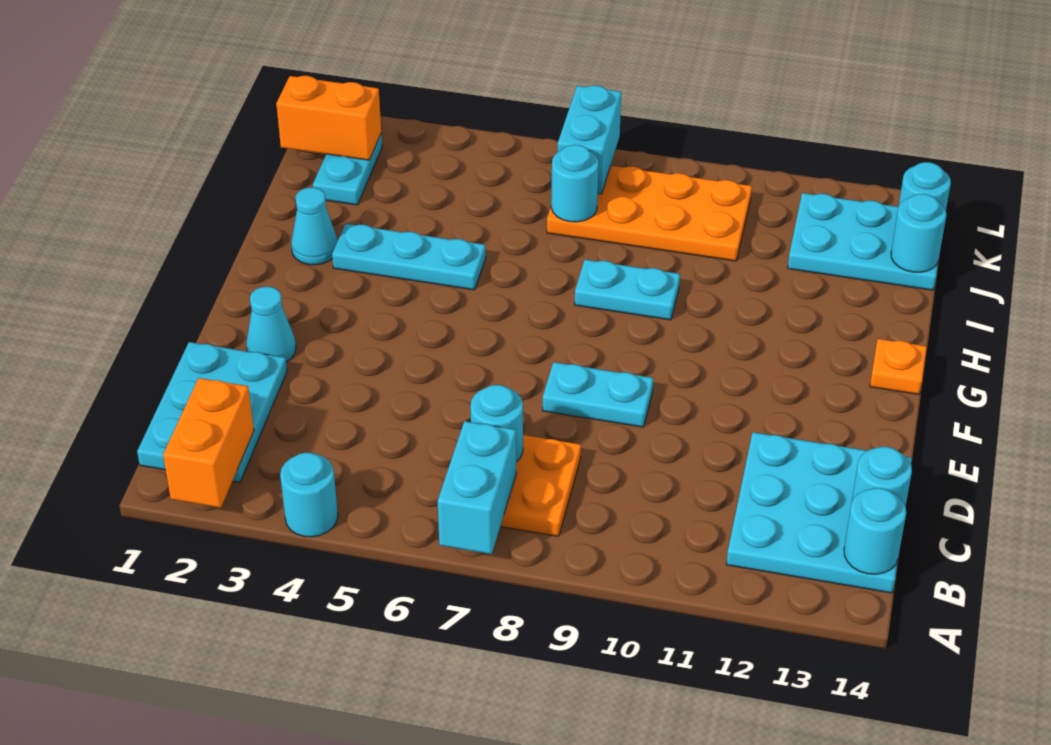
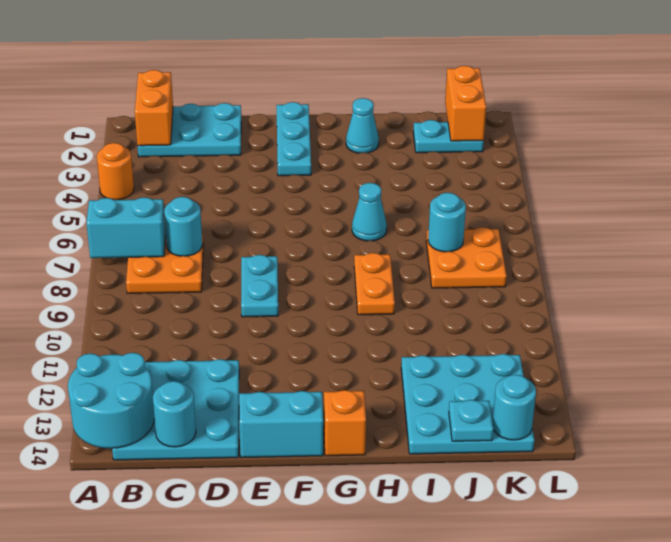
orange brick A2:B2 level 2 -> orange brick B1:B2 level 2
cyan round brick A4 level 1 -> orange round brick A4 level 1
cyan round brick B14 level 2 -> cyan round brick A13:B14 level 2
cyan cone E2 level 1 -> cyan cone H6 level 1
orange plate G14 level 1 -> orange brick G14 level 1
cyan plate H3:H5 level 1 -> cyan plate F1:F3 level 1
cyan plate H8:H9 level 1 -> orange plate H8:H9 level 1
orange plate J7:K10 level 1 -> orange plate J7:K8 level 1
cyan plate J12:K14 level 1 -> cyan plate I12:K14 level 1
cyan round brick J14 level 2 -> cyan plate J14 level 2
cyan brick K7:L7 level 2 -> cyan brick E14:F14 level 1

